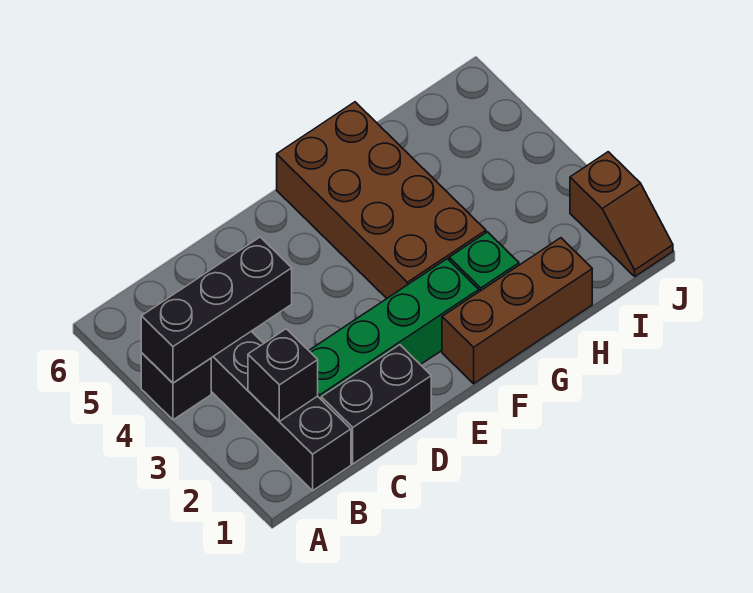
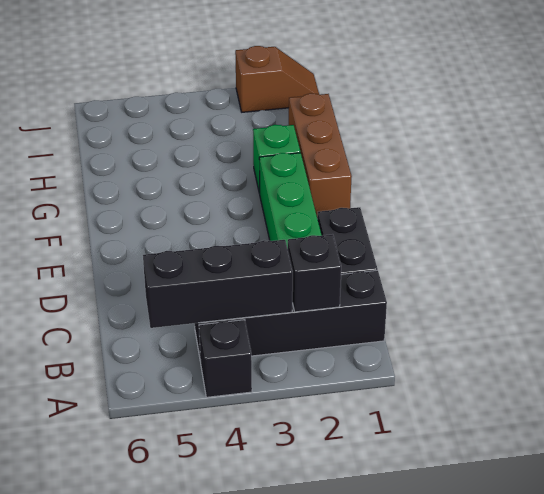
black brick A4:C4 level 2 -> black brick B3:B5 level 2
brown brick F3:G6 level 1 -> none

